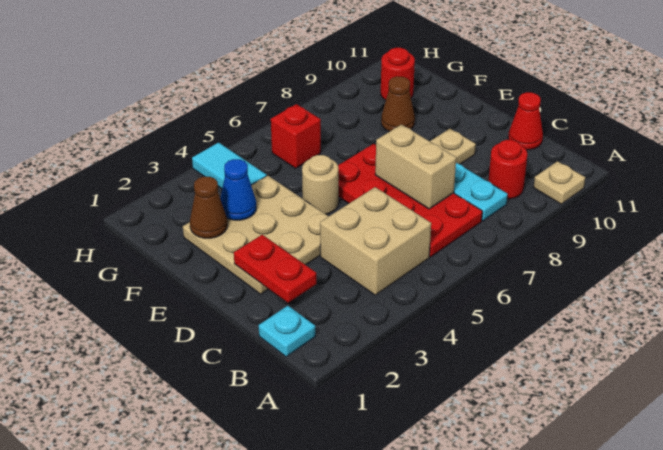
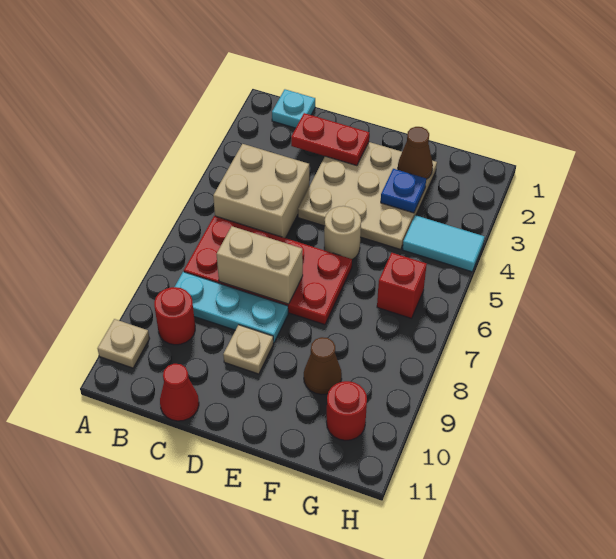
blue cone F3 level 2 -> blue plate F3 level 2

